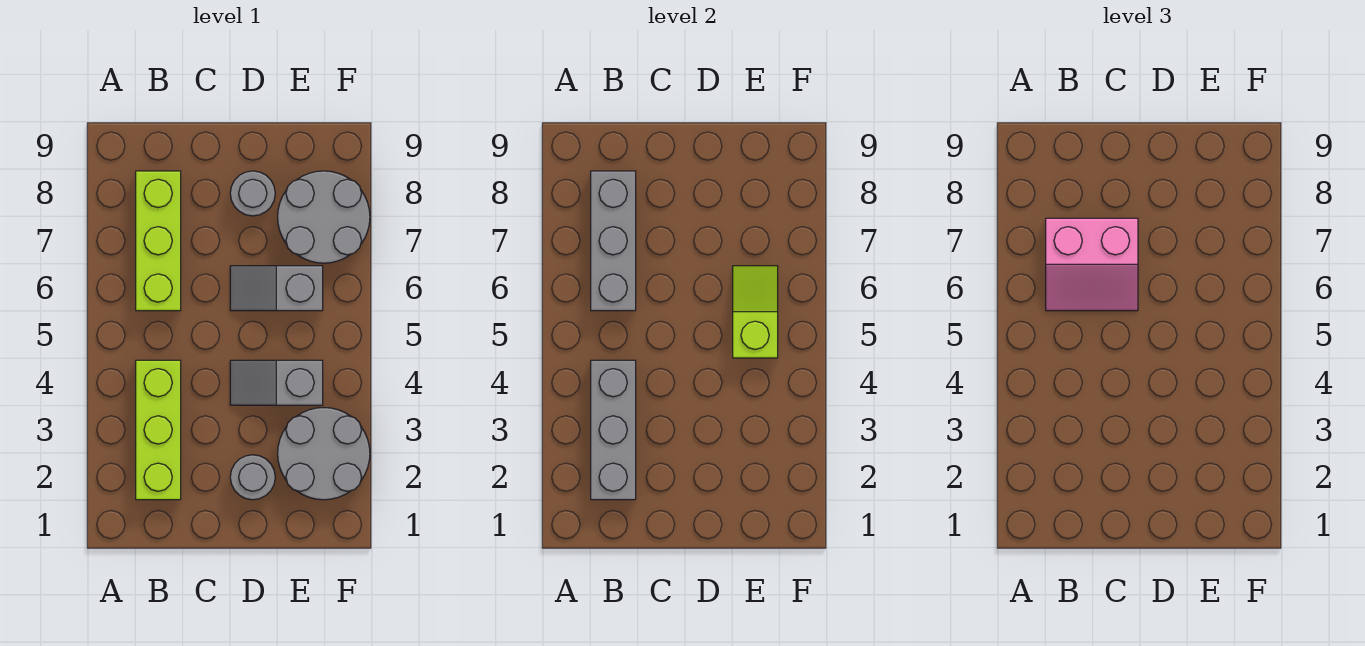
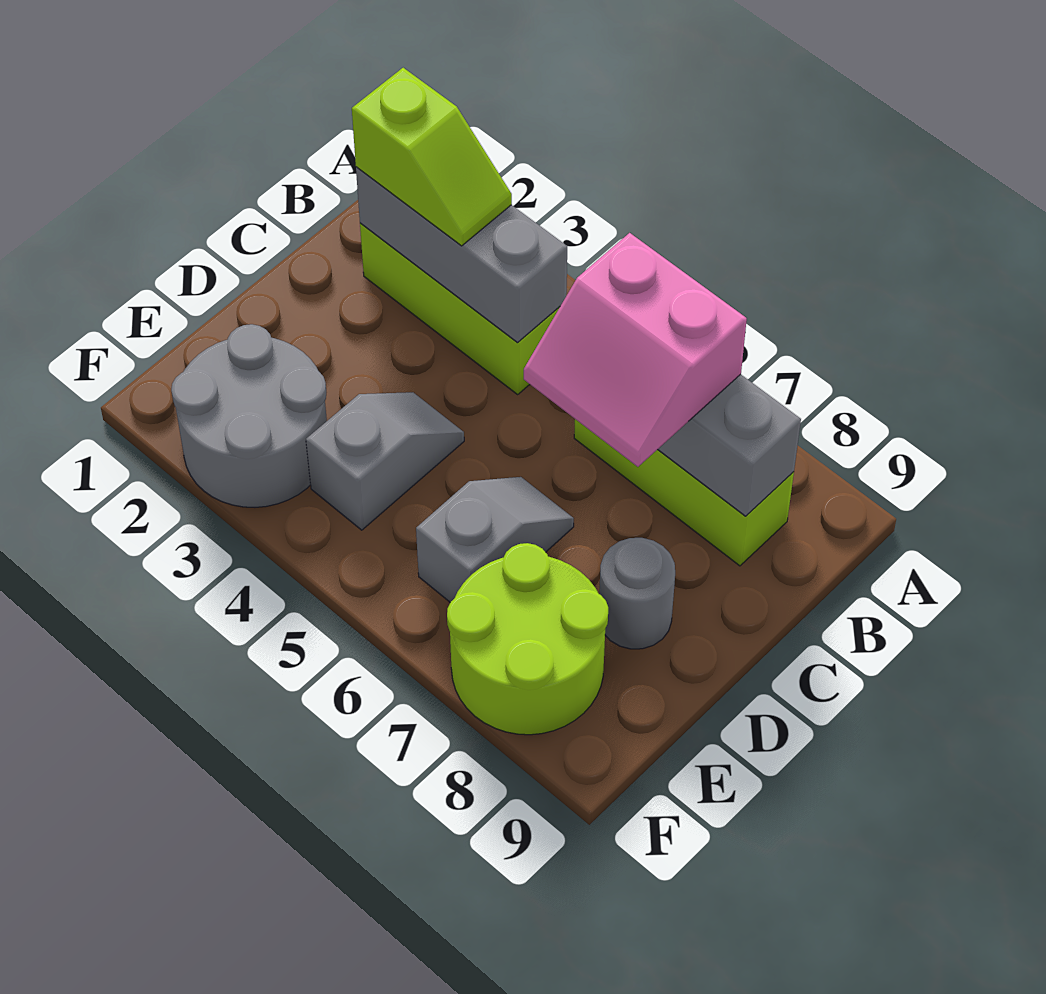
pink slope B6:C7 level 3 top 7 -> pink slope B6:C7 level 3 top B
grey round brick D2 level 1 -> none
lime slope E5:E6 level 2 top 5 -> lime slope B2:B3 level 3 top 2
grey round brick E7:F8 level 1 -> lime round brick E7:F8 level 1

